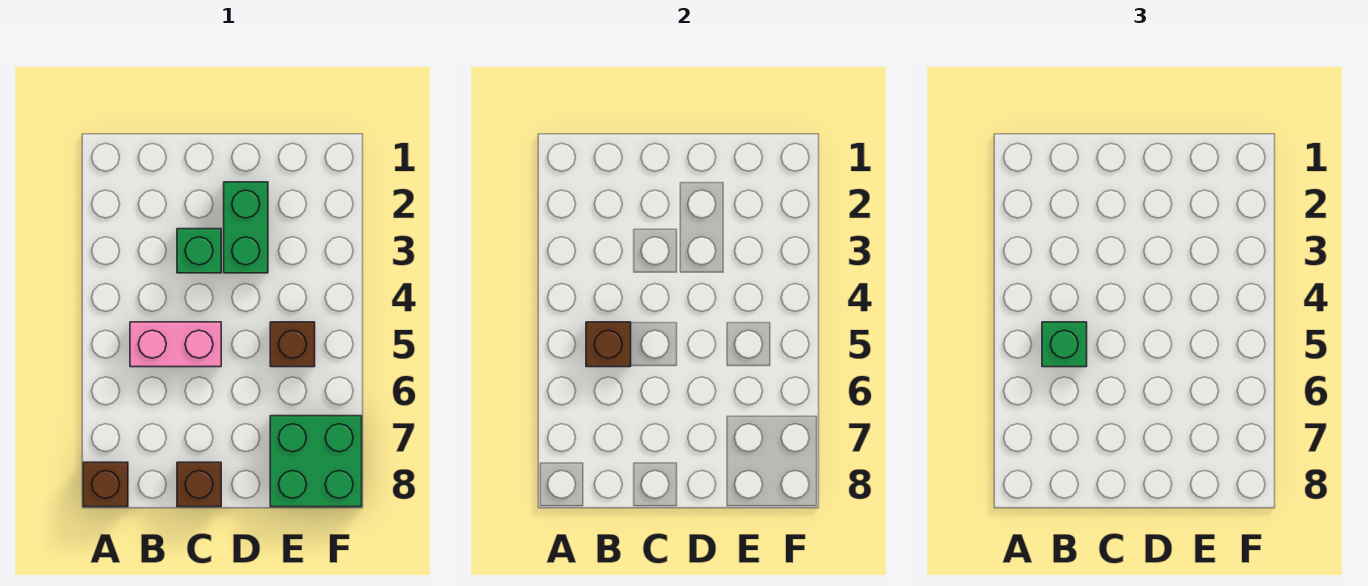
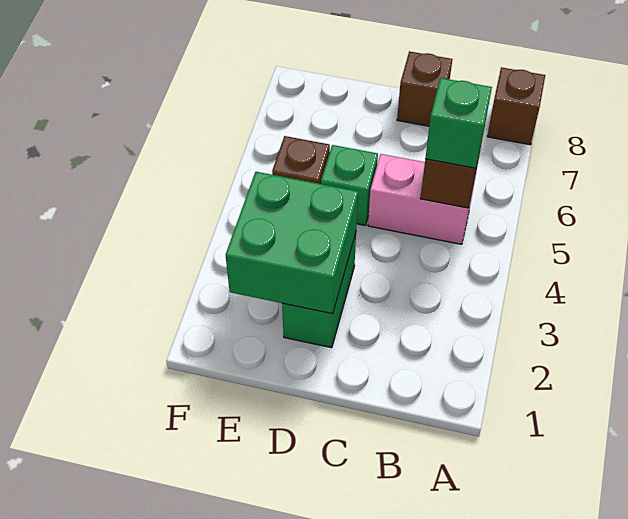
green brick C3 level 1 -> green brick D5 level 1
green brick E7:F8 level 1 -> green brick D2:E3 level 2

